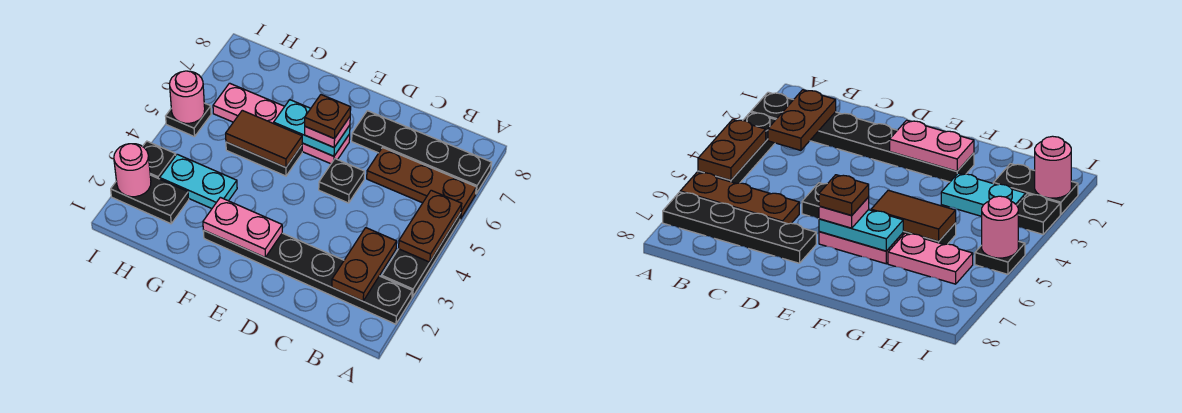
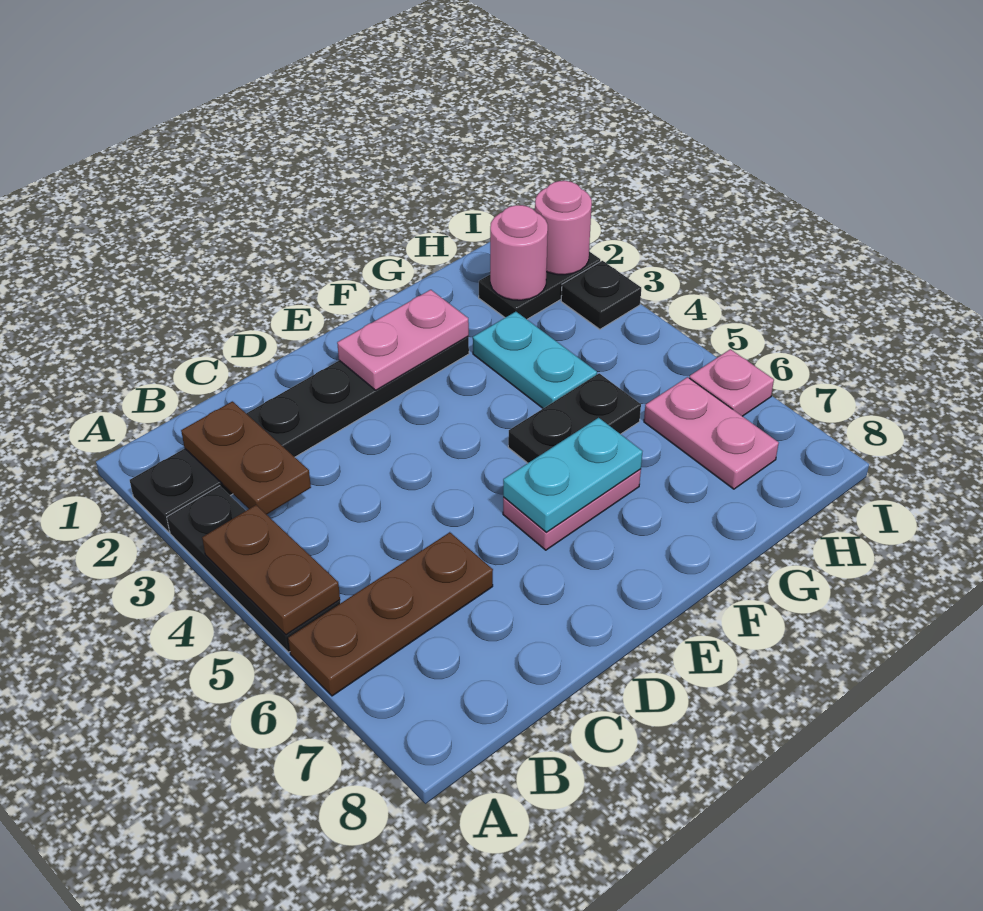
black plate A7:D7 level 1 -> none
black plate D5 level 1 -> none
pink plate E6 level 3 -> pink plate I6 level 1
brown plate E6 level 4 -> none
brown tile F5:G5 level 2 -> none
cyan plate G3:H3 level 1 -> cyan plate G3:G4 level 1
pink plate G6:H6 level 1 -> pink plate H6:H7 level 1
black plate I5 level 1 -> none
pink round brick I5 level 2 -> pink round brick H2 level 2

